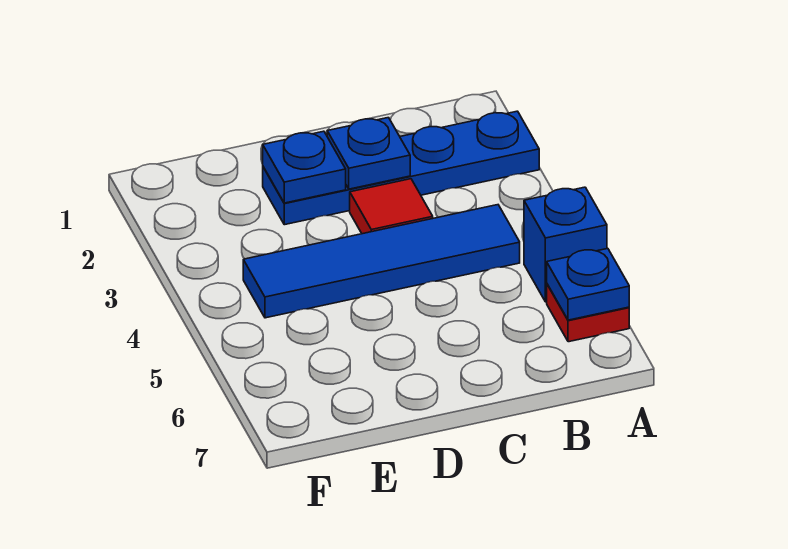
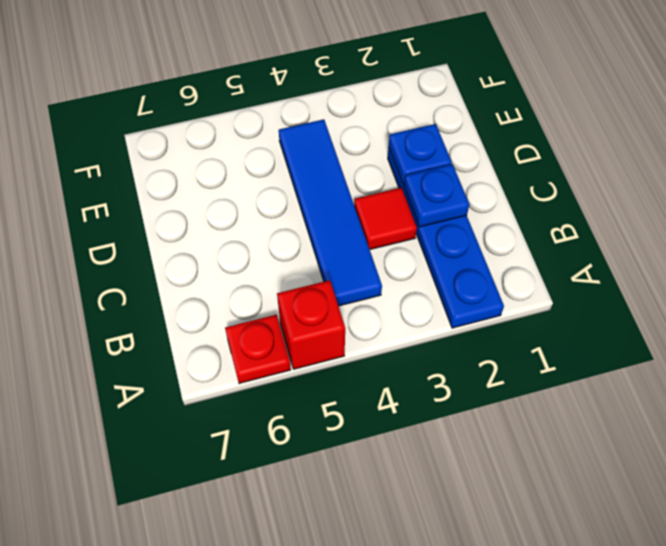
blue brick A5 level 1 -> red brick A5 level 1
blue plate A6 level 2 -> none

